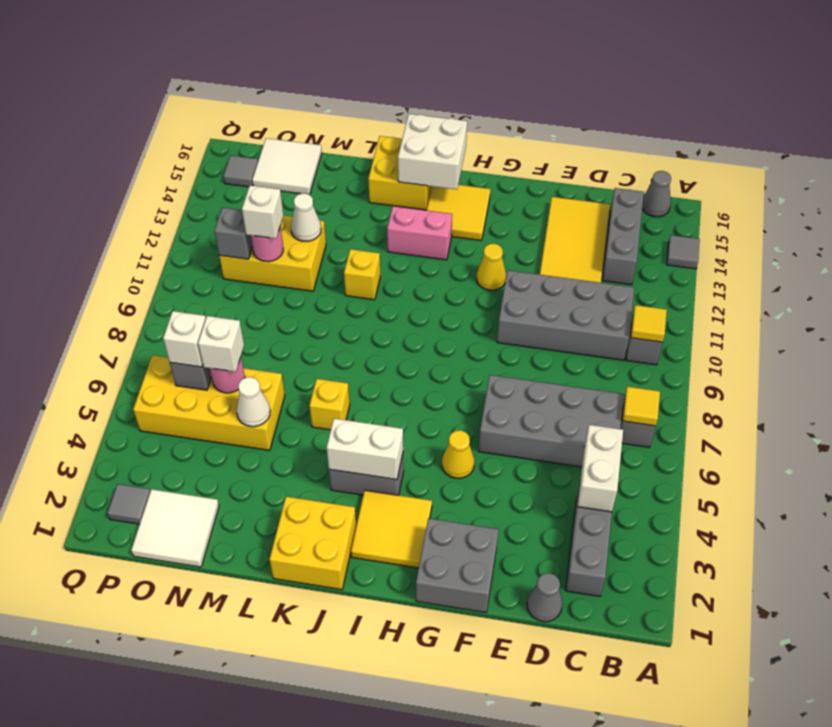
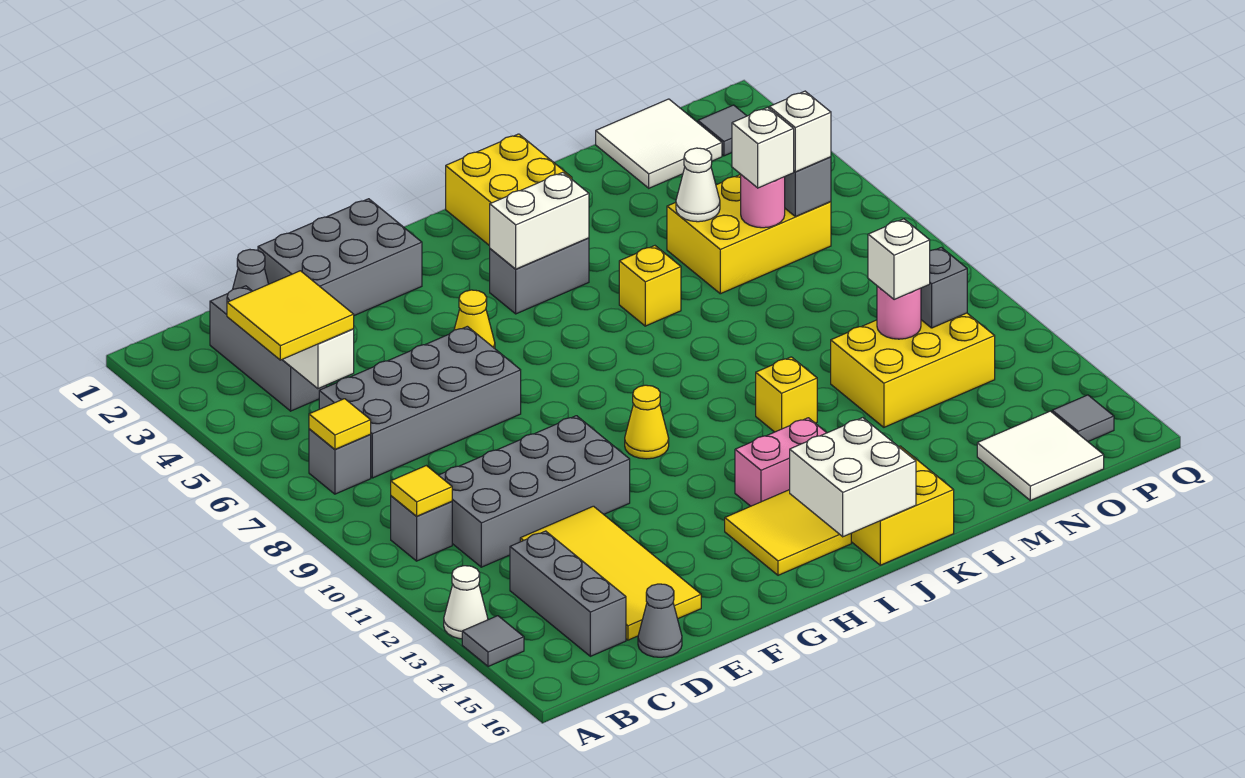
grey cone B16 level 1 -> grey cone D16 level 1
grey brick F1:G2 level 1 -> grey brick E1:G2 level 1
yellow cone G12 level 1 -> yellow cone H10 level 1
yellow tile H2:I3 level 1 -> yellow tile B4:C5 level 3
yellow brick M5:P6 level 1 -> yellow brick M5:O6 level 1
white cone M12 level 2 -> white cone A13 level 1

